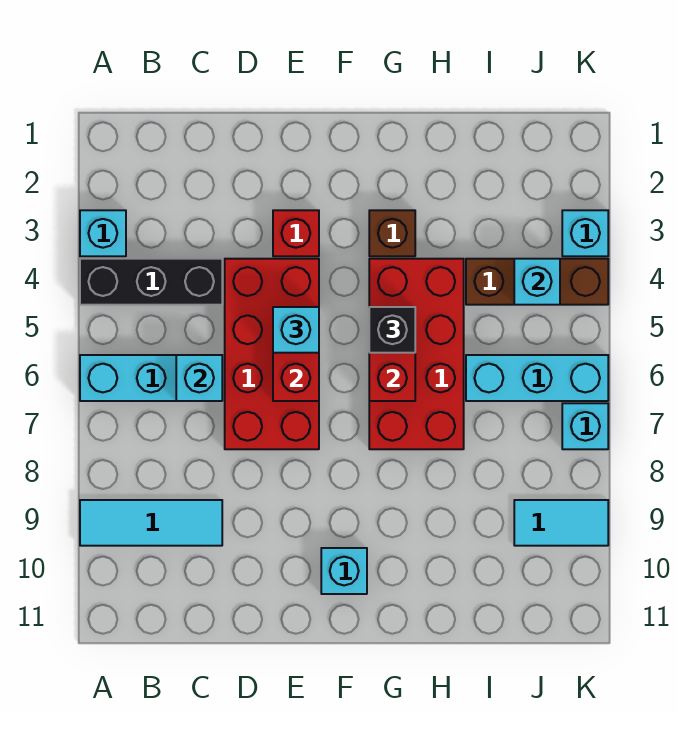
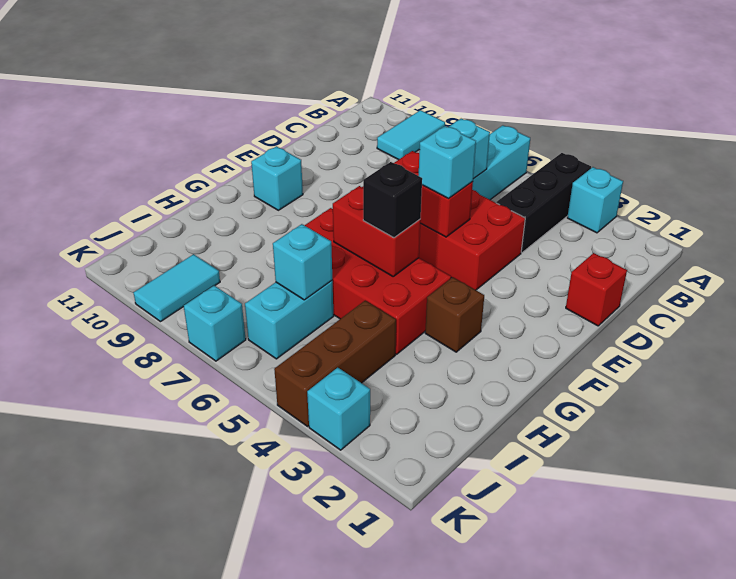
cyan tile A9:C9 level 1 -> cyan tile A9:B9 level 1
red brick E3 level 1 -> red brick D1 level 1
cyan brick I6:K6 level 1 -> cyan brick I6:J6 level 1
cyan brick J4 level 2 -> cyan brick I6 level 2

